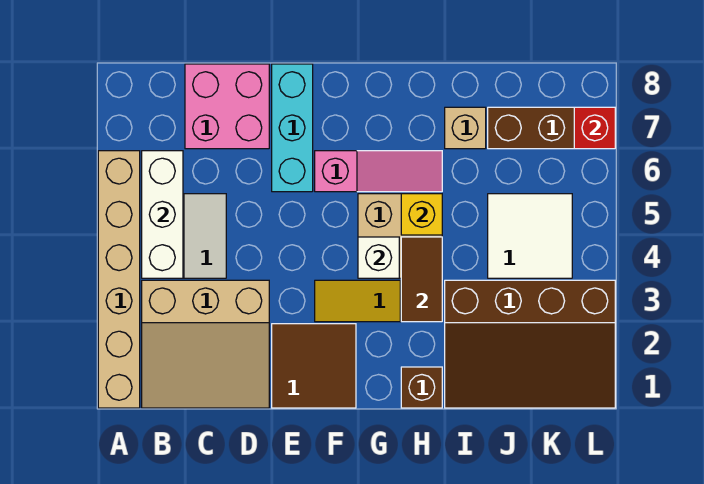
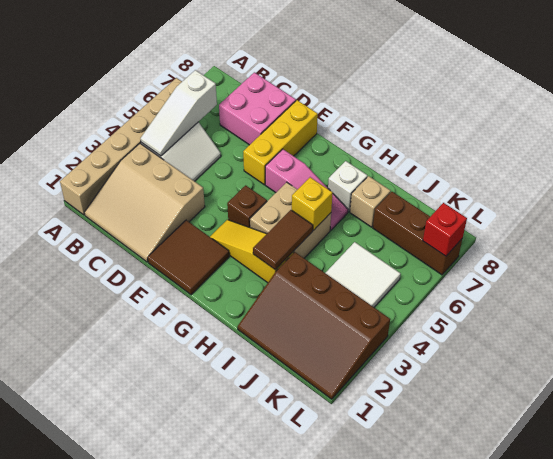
white brick B4:B6 level 2 -> white slope B4:B6 level 2 top 6
cyan brick E6:E8 level 1 -> yellow brick E6:E8 level 1
white brick G4 level 2 -> white brick H7 level 1
brown brick H1 level 1 -> brown brick F4 level 1

